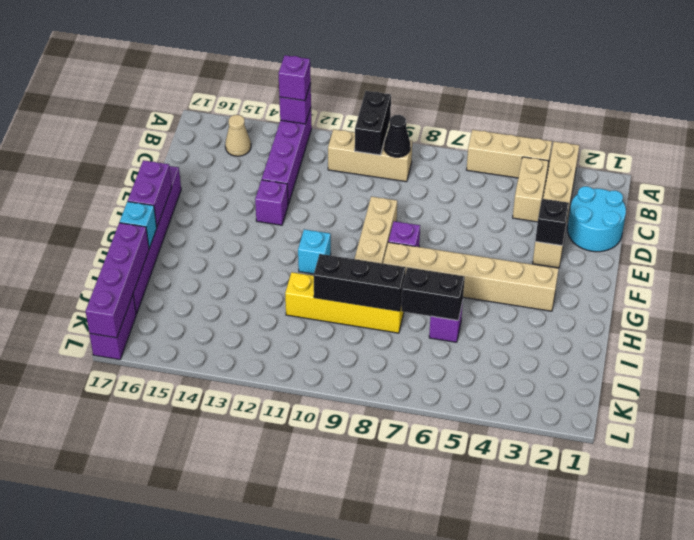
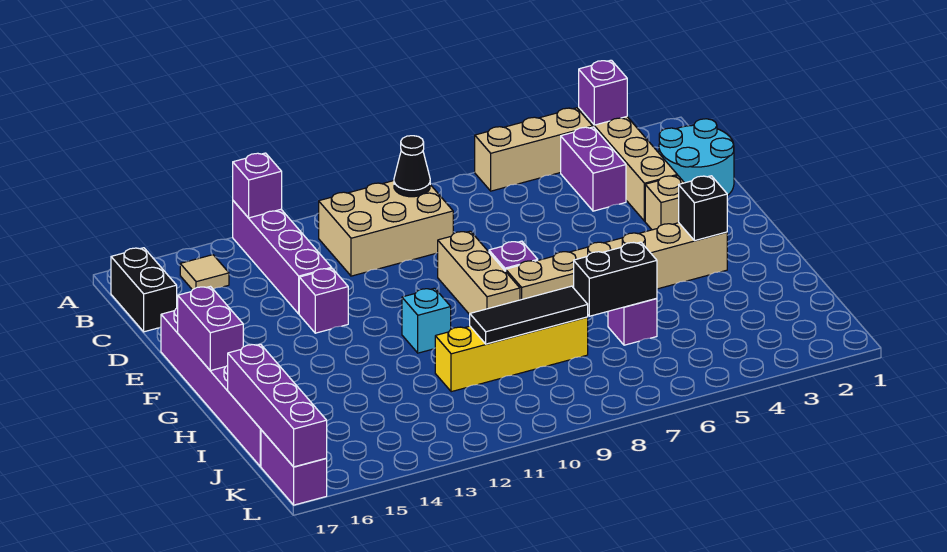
black brick A10:B10 level 2 -> black brick B17:C17 level 1
purple brick A13 level 3 -> purple brick A3 level 2
tan brick B4:C4 level 1 -> purple brick B4:C4 level 1
tan brick B9:B11 level 1 -> tan brick B9:C11 level 1
tan cone B15 level 1 -> tan tile B15 level 1
black brick E3 level 2 -> black brick G3 level 2
cyan brick H17 level 2 -> none
black brick I8:I10 level 2 -> black tile I8:I10 level 2

